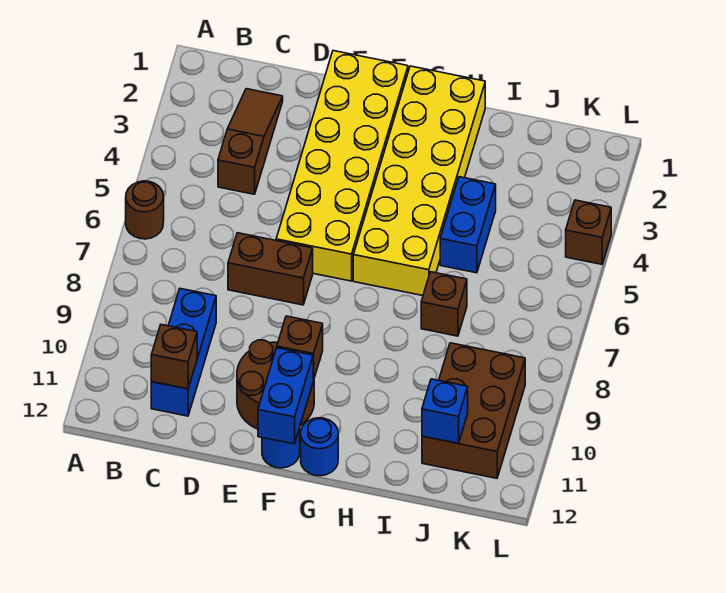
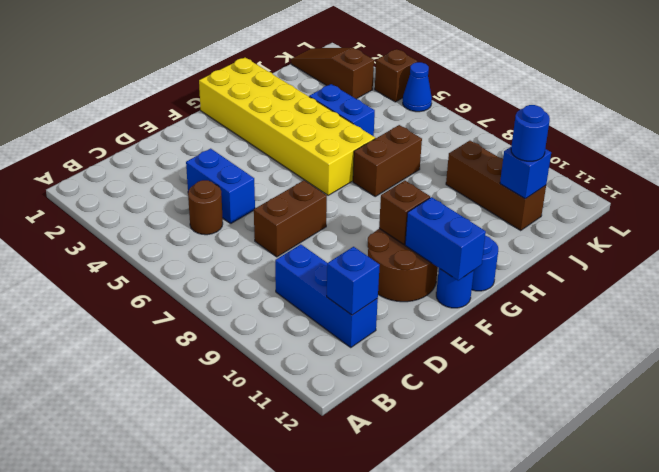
brown round brick A6 level 1 -> brown round brick C5 level 1
brown slope C2:C4 level 1 top 4 -> brown slope K1:K3 level 1 top 3
brown brick C11 level 2 -> blue brick C11 level 2
none -> blue brick D4:D5 level 1
yellow brick E1:F6 level 1 -> none
brown brick I7 level 1 -> brown brick H7:I7 level 1
brown brick J9:K11 level 1 -> brown brick J9:J11 level 1
none -> blue round brick J11 level 3
none -> blue cone L5 level 1

